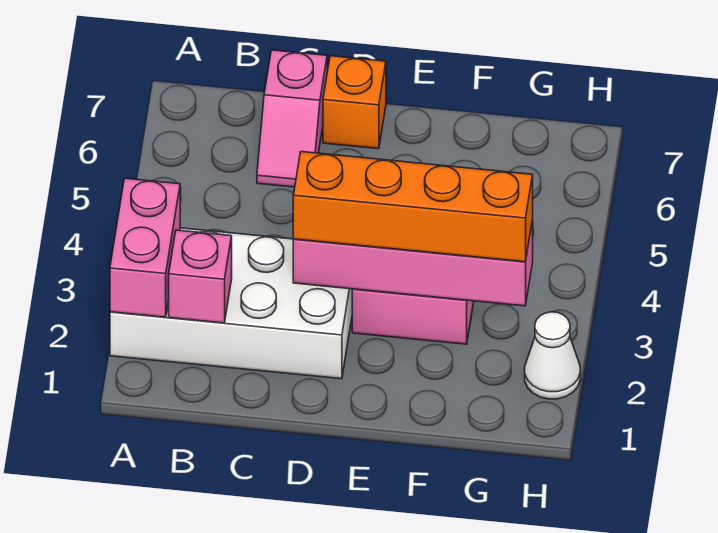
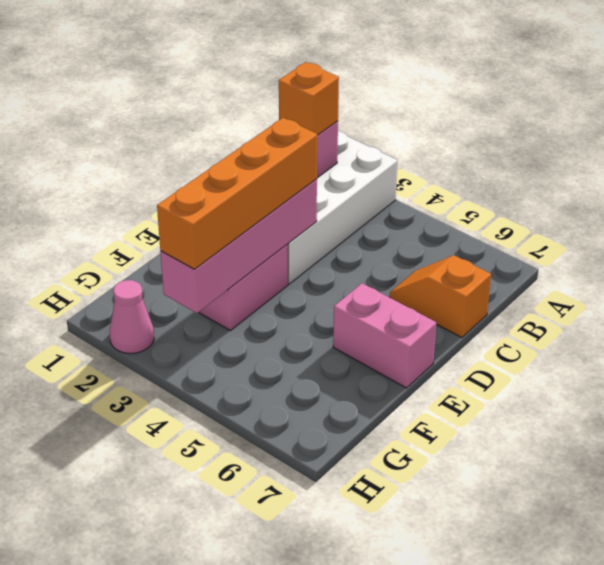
pink brick A2:A3 level 2 -> pink brick E6:E7 level 1
pink slope C6:C7 level 1 top 7 -> orange slope C6:C7 level 1 top 7
orange brick D7 level 1 -> orange brick B2 level 3
white cone H2 level 1 -> pink cone H2 level 1

